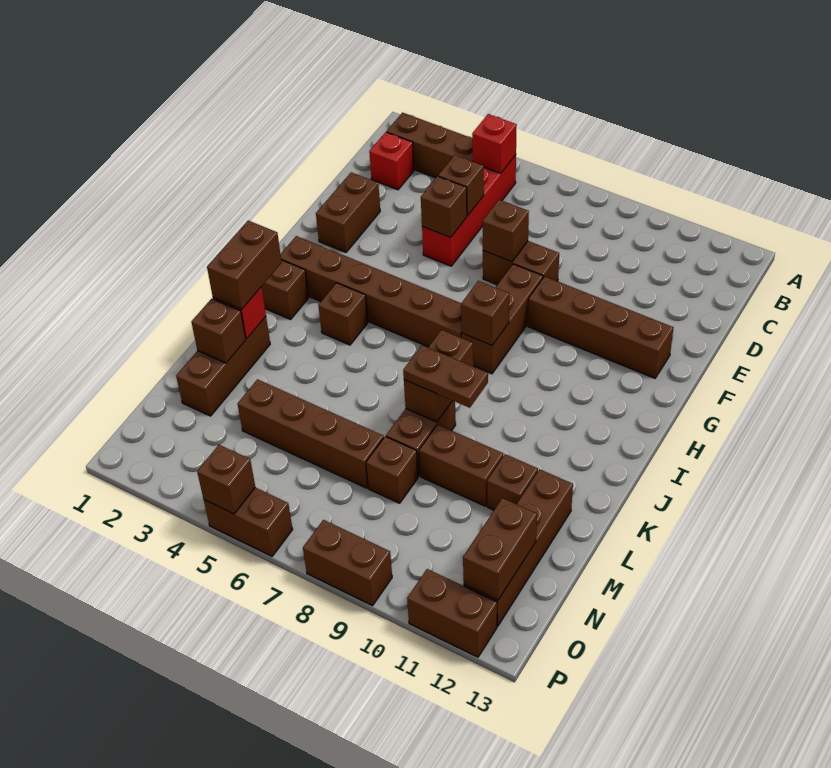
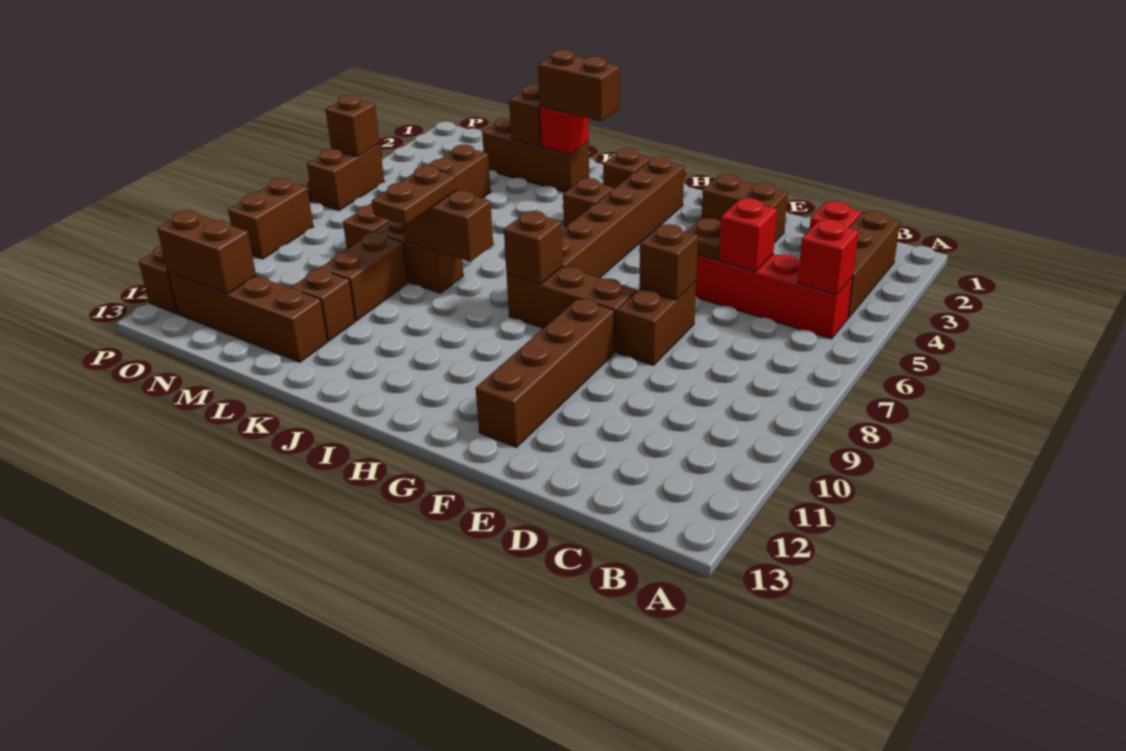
brown brick D5 level 2 -> red brick D5 level 2
brown brick E5 level 2 -> brown plate E5 level 2

